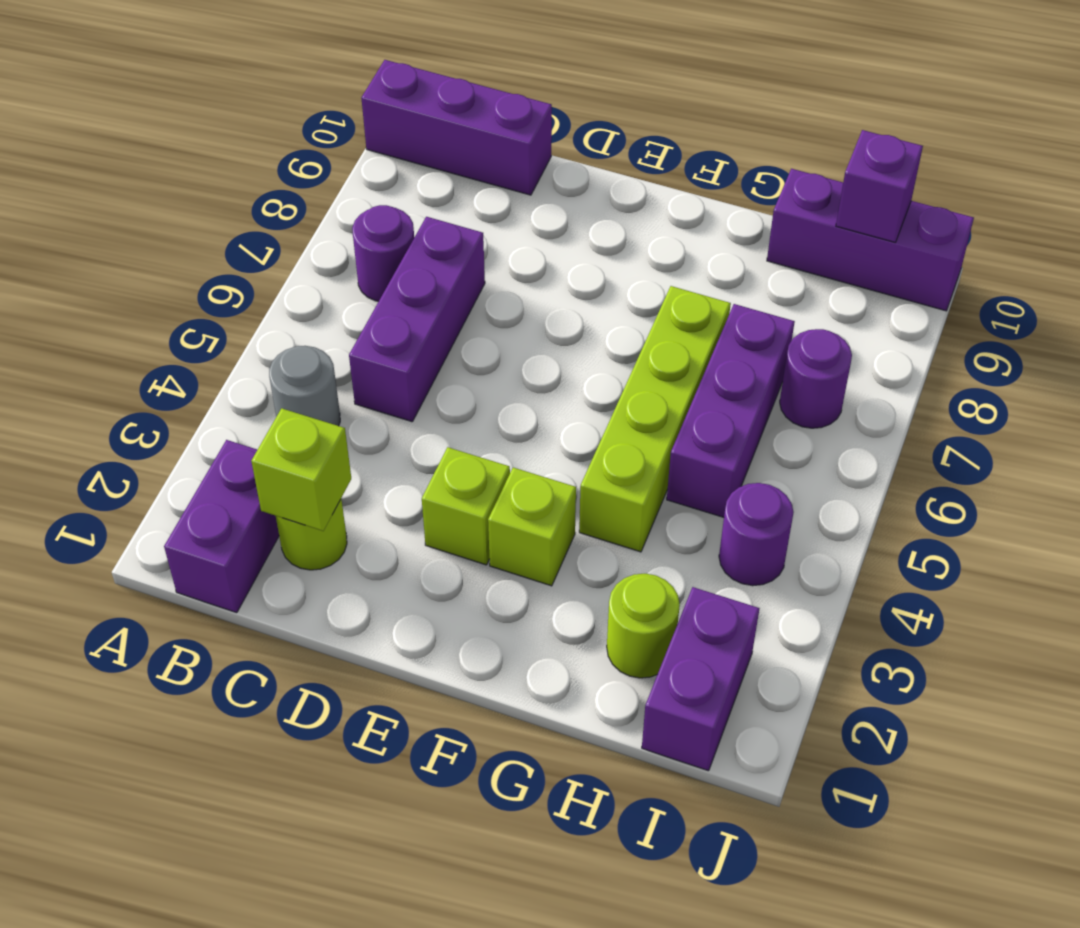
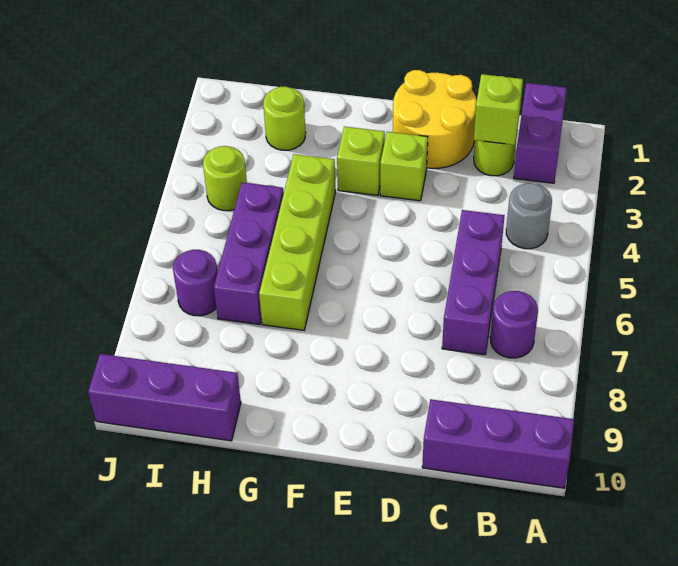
none -> yellow round brick D1:E2 level 1
purple brick I1:I2 level 1 -> none
purple round brick I4 level 1 -> lime round brick I4 level 1
purple brick I10 level 2 -> none

